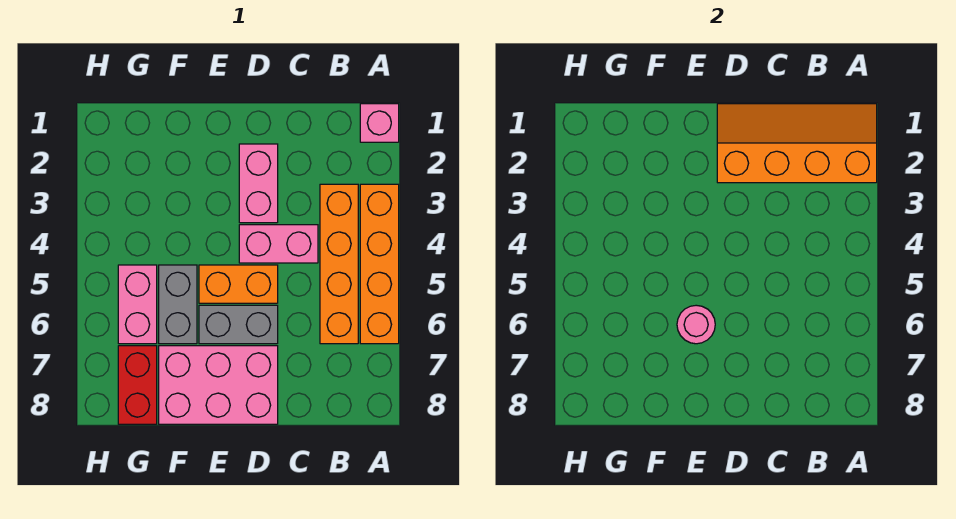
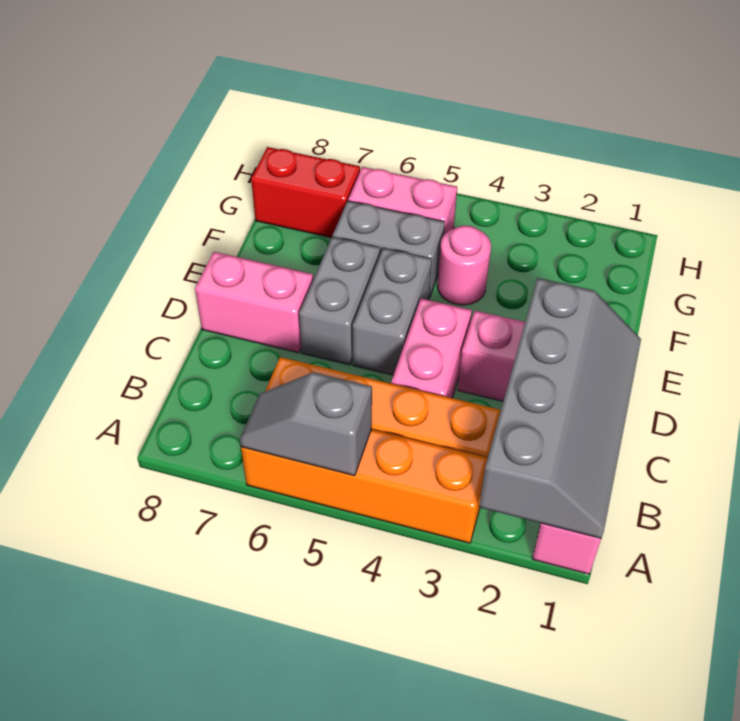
orange slope A1:D2 level 2 top 2 -> grey slope A1:D2 level 2 top 2
none -> grey slope A5:A6 level 2 top 5
orange brick D5:E5 level 1 -> grey brick D5:E5 level 1
pink brick D7:F8 level 1 -> pink brick D7:D8 level 1
pink round brick E6 level 2 -> pink round brick F4 level 1

